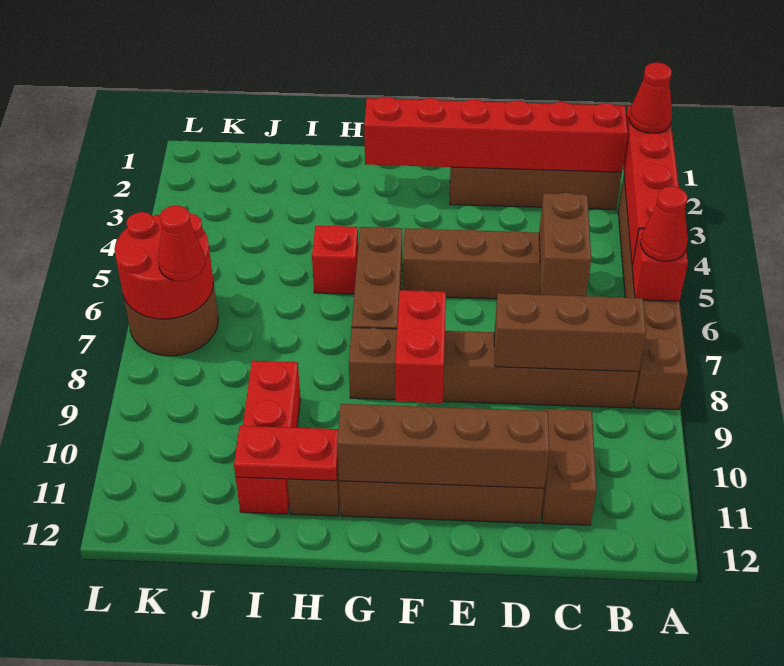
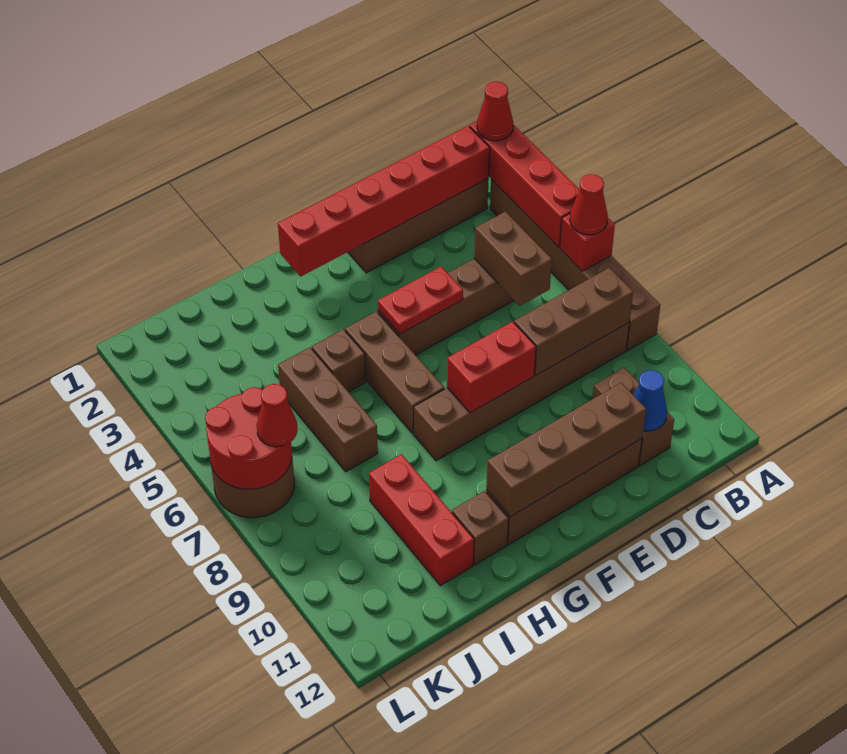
none -> blue cone C11 level 2
red brick F8:F9 level 2 -> red brick E8:F8 level 2
red brick H5 level 1 -> brown brick H5 level 1
red plate H11:I11 level 2 -> red plate E5:F5 level 2
none -> brown brick I5:I7 level 1

